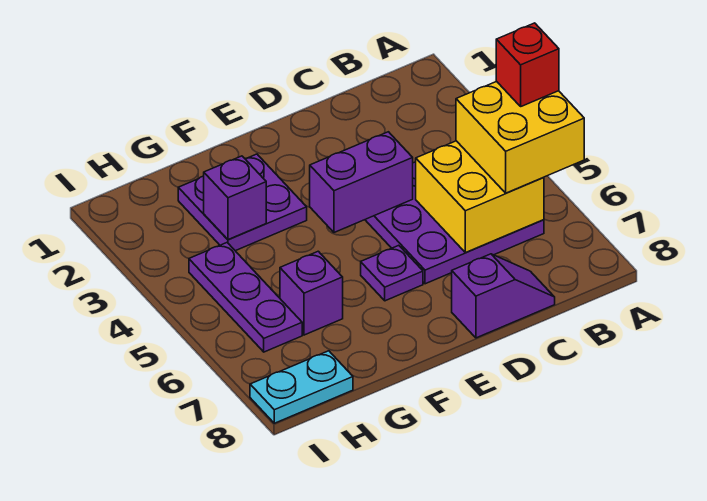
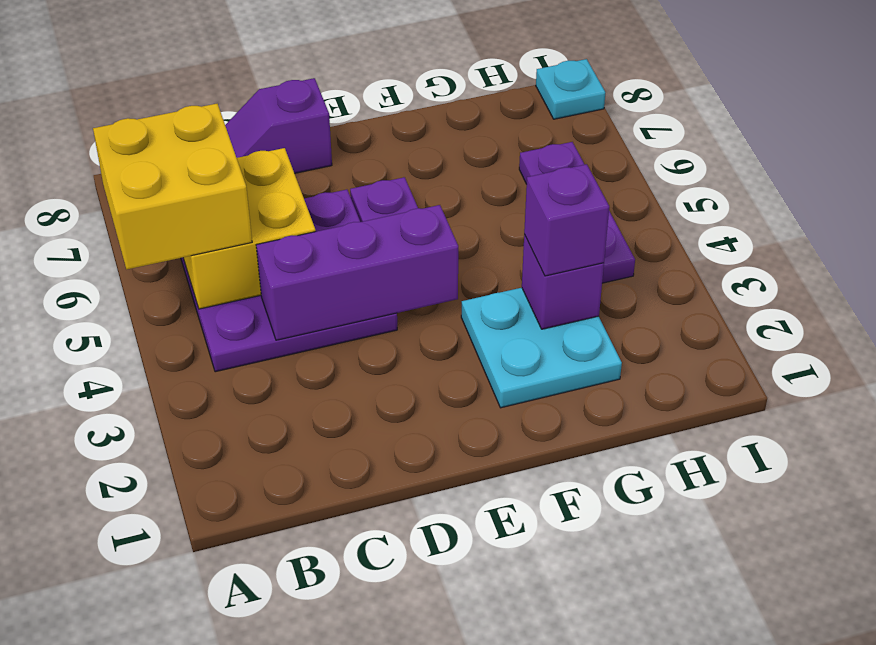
red brick A5 level 4 -> none
purple brick D4:E4 level 2 -> purple brick C4:E4 level 2
purple plate F2:G3 level 1 -> cyan plate F2:G3 level 1
purple brick G6 level 1 -> purple brick G3 level 3
cyan plate H8:I8 level 1 -> cyan plate I8 level 1

